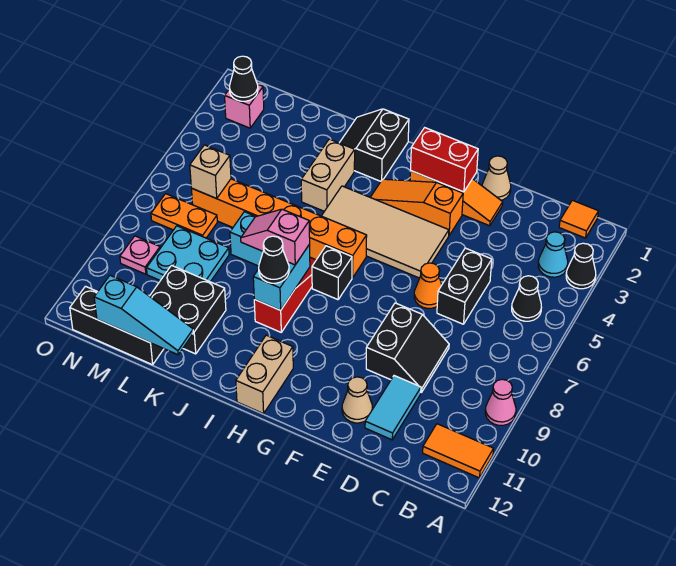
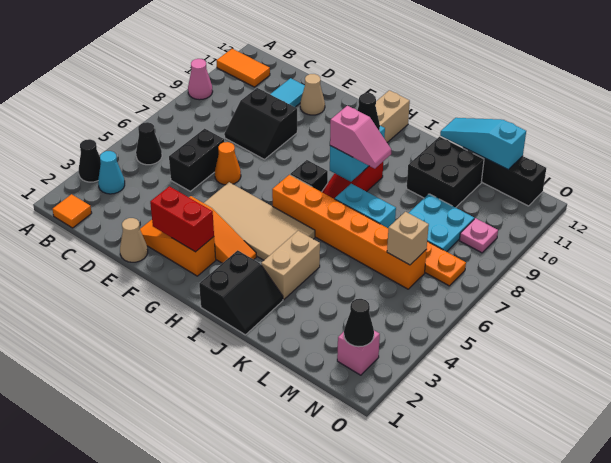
black slope D8:E9 level 1 top E -> black slope D8:E9 level 1 top 9

